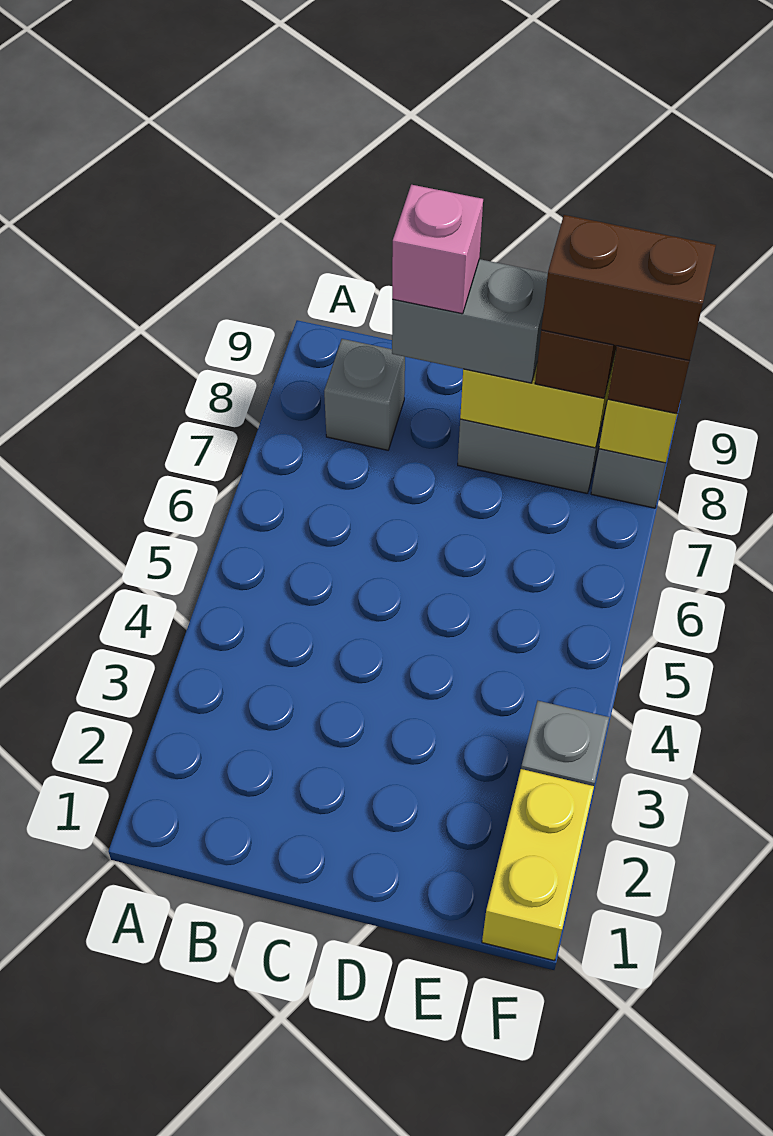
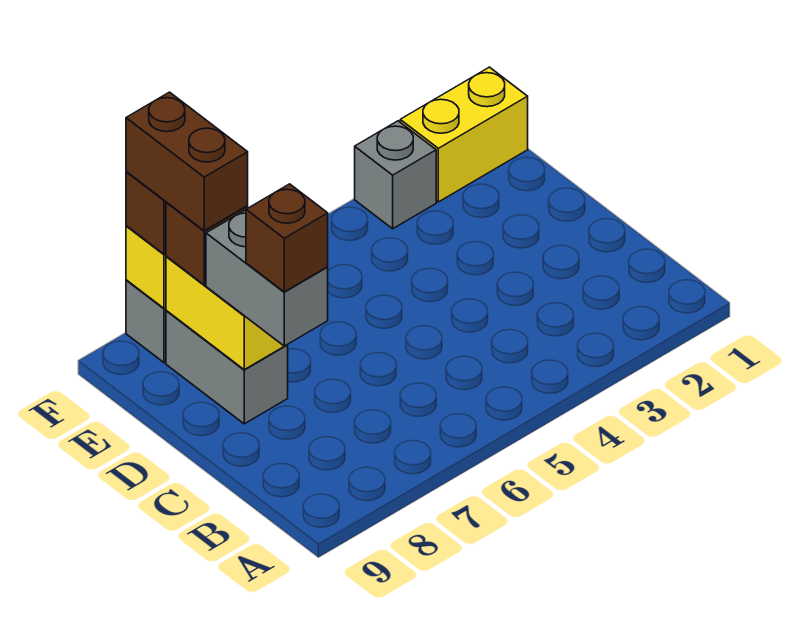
grey brick B8 level 1 -> none
pink brick C8 level 4 -> brown brick C8 level 4

